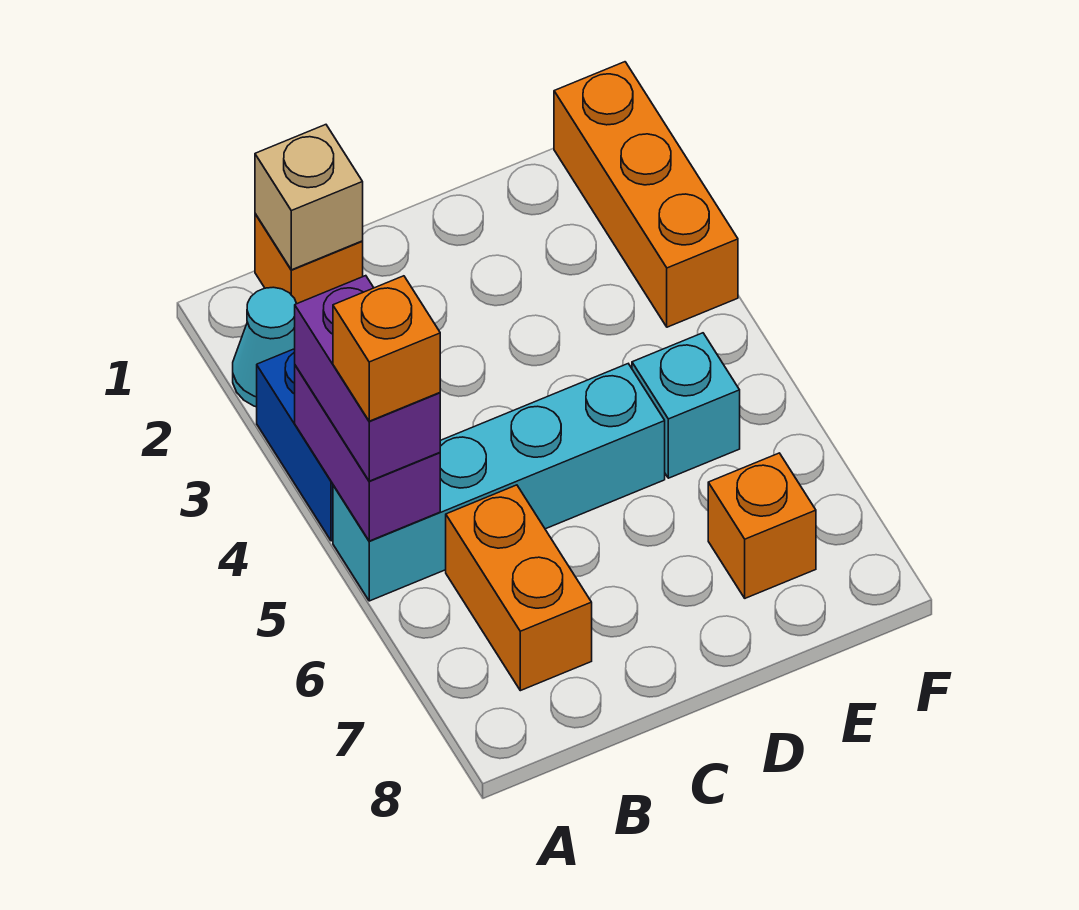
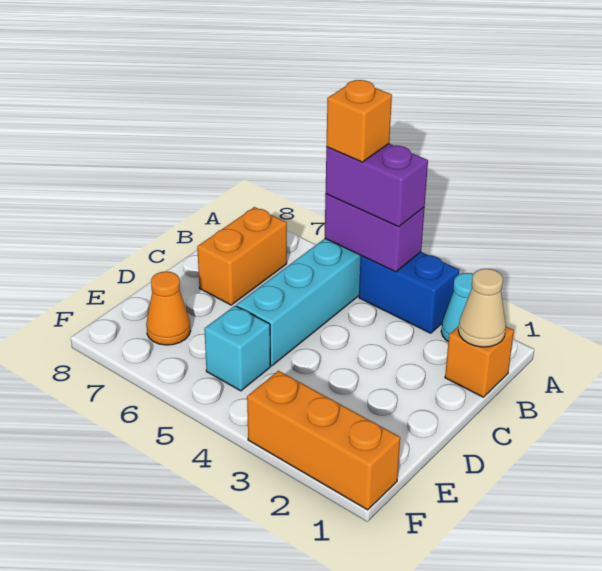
tan brick B1 level 2 -> tan cone B1 level 2
orange brick B6:B7 level 1 -> orange brick B7:C7 level 1
orange brick E7 level 1 -> orange cone E7 level 1

